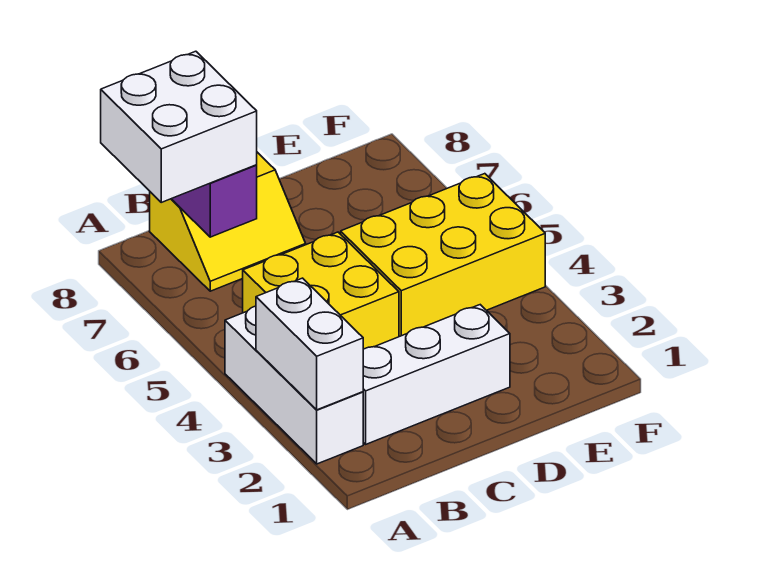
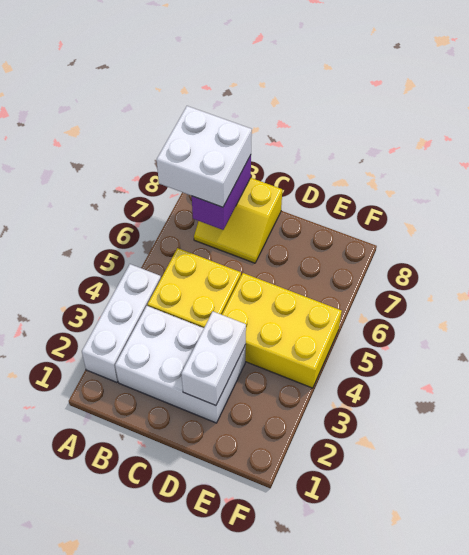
white brick A2:A3 level 2 -> white brick D2:D3 level 2
white brick B2:D2 level 1 -> white brick B2:D3 level 1

